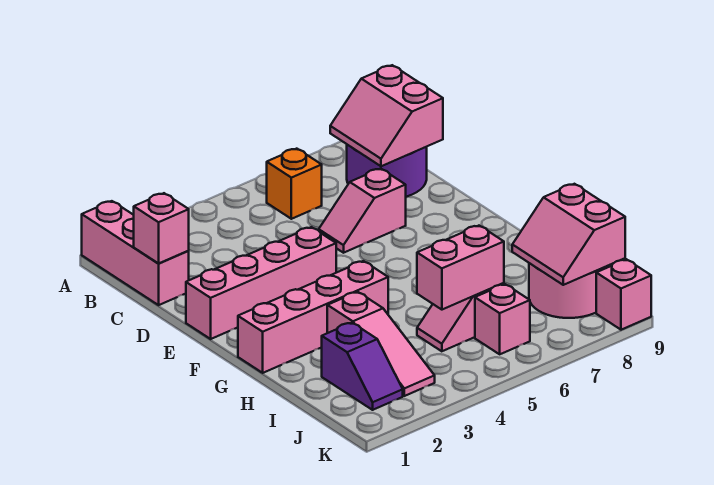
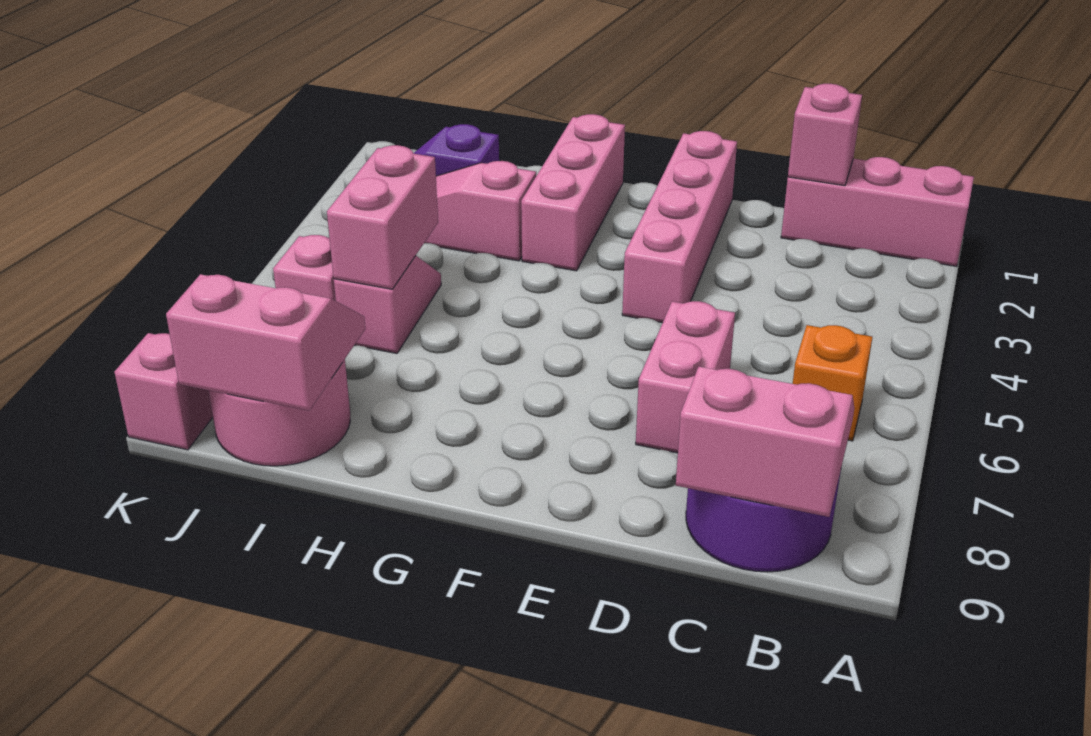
pink slope D6:D7 level 1 top 7 -> pink brick D6:D7 level 1
pink brick G1:G4 level 1 -> pink brick G1:G3 level 1

